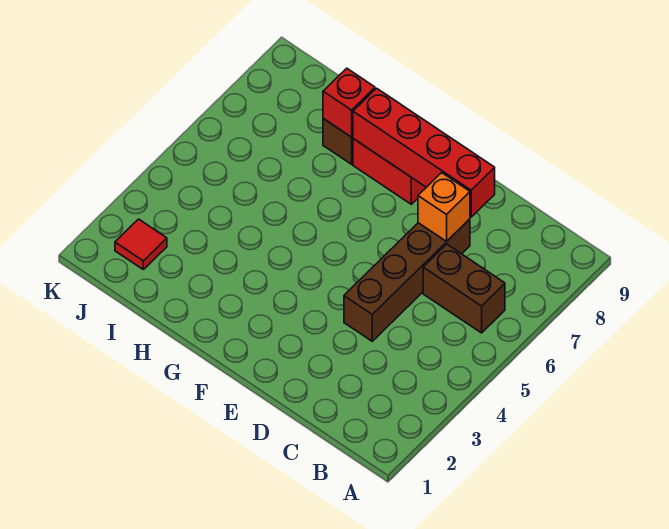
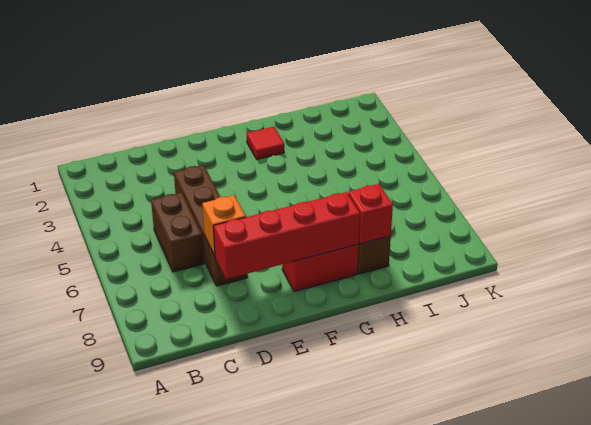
brown brick B6:C6 level 1 -> brown brick C5:C6 level 1
red tile J2 level 1 -> red tile G2 level 1

